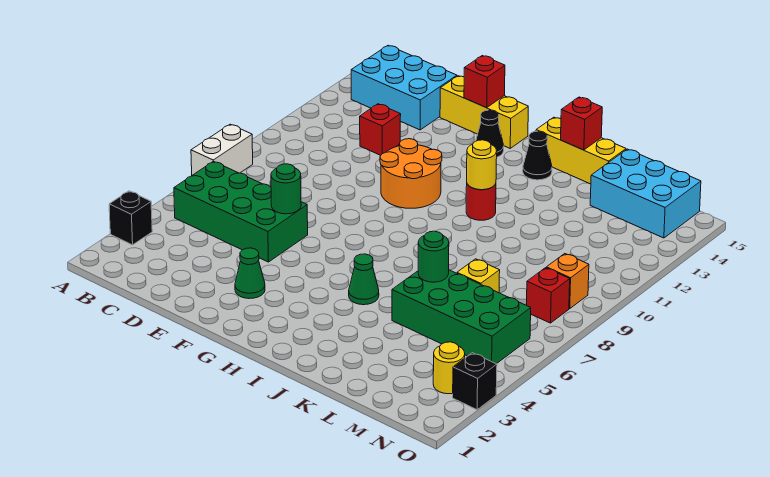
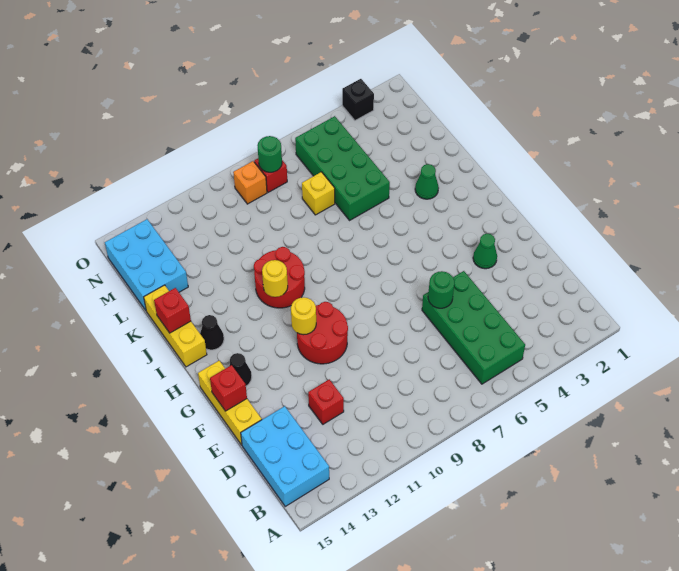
black brick A3 level 1 -> none
white brick A7:A8 level 1 -> none
orange round brick F10:G11 level 1 -> red round brick F10:G11 level 1
green cone I5 level 1 -> green cone J3 level 1
red round brick I11 level 1 -> red round brick I10:J11 level 1
green round brick K6 level 2 -> green round brick N8 level 2
yellow round brick N3 level 1 -> yellow round brick G11 level 2

